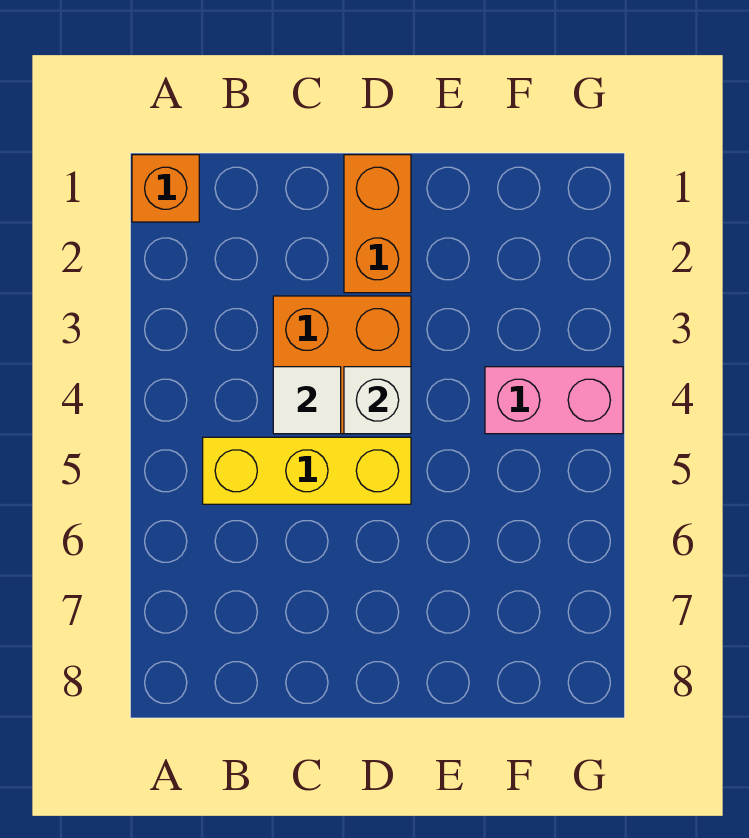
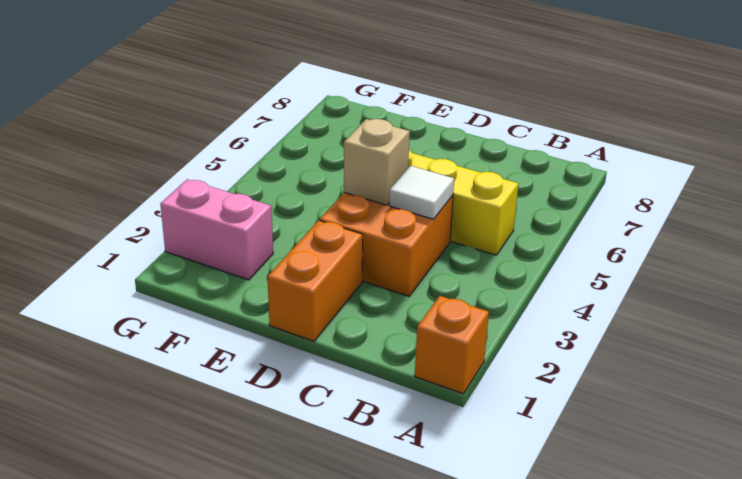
white brick D4 level 2 -> tan brick D4 level 2
pink brick F4:G4 level 1 -> pink brick F2:G2 level 1

